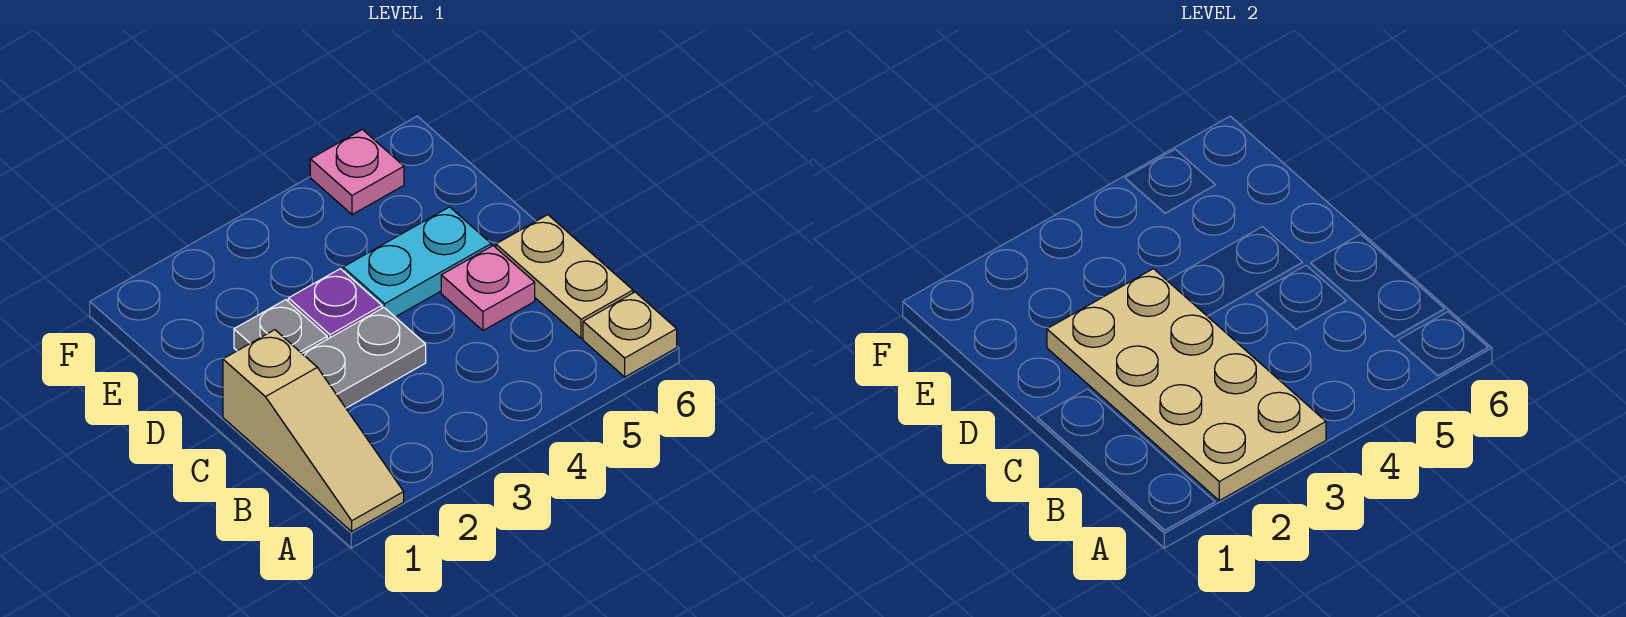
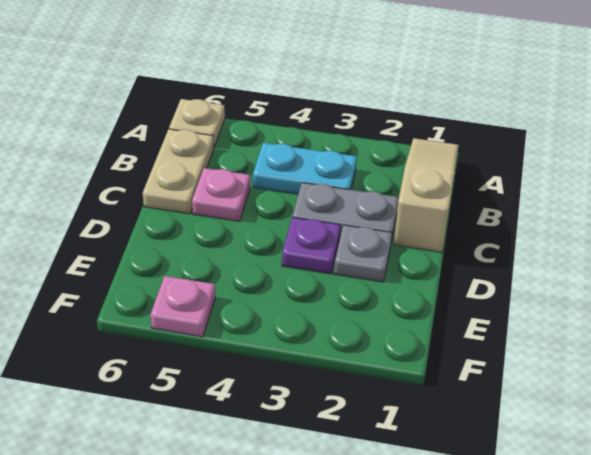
tan plate A2:D3 level 2 -> none
cyan plate D4:D5 level 1 -> cyan plate B3:B4 level 1

